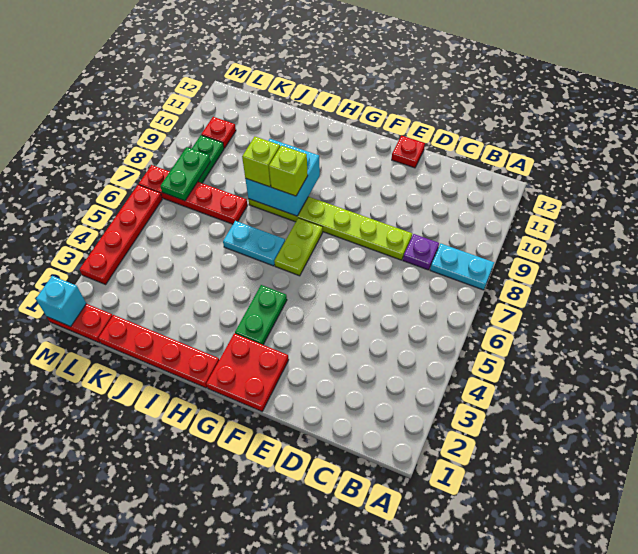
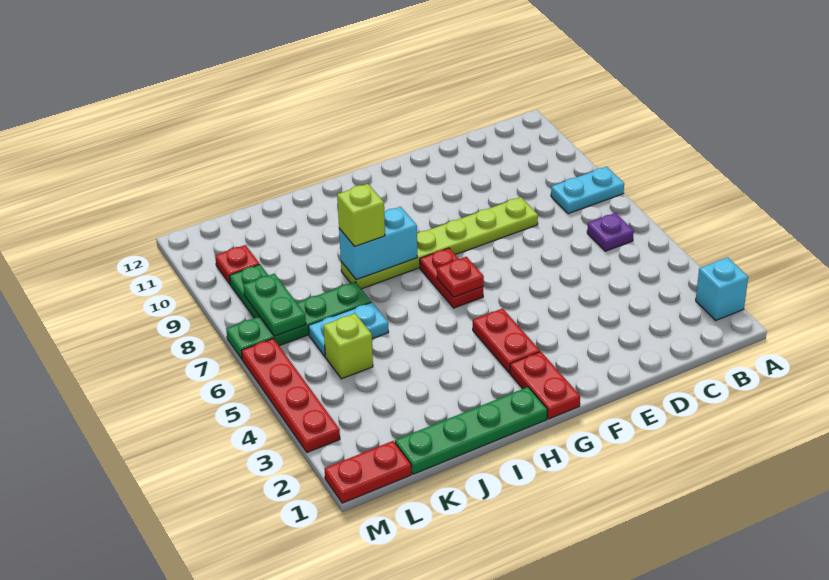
purple plate C8 level 1 -> purple plate B6 level 1
red plate E12 level 1 -> red plate G6 level 2
red plate F1:G2 level 1 -> red plate G1:G2 level 1
green plate G3:G4 level 1 -> red plate G3:G4 level 1
lime plate G6:G7 level 1 -> red plate G6:G7 level 1
red plate H1:K1 level 1 -> green plate H1:K1 level 1
cyan plate H6:I6 level 1 -> cyan plate J6:K6 level 1
cyan brick H8:I9 level 2 -> cyan brick H8:I8 level 2
lime brick H8 level 3 -> lime brick K5 level 1
red plate J7:M7 level 1 -> green plate J7:M7 level 1
cyan brick M1 level 2 -> cyan brick A2 level 1

